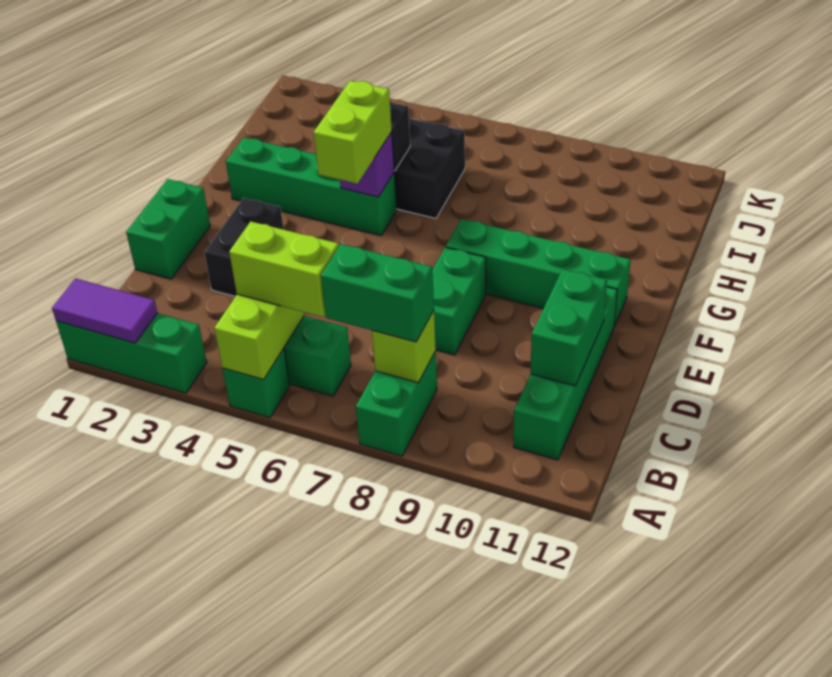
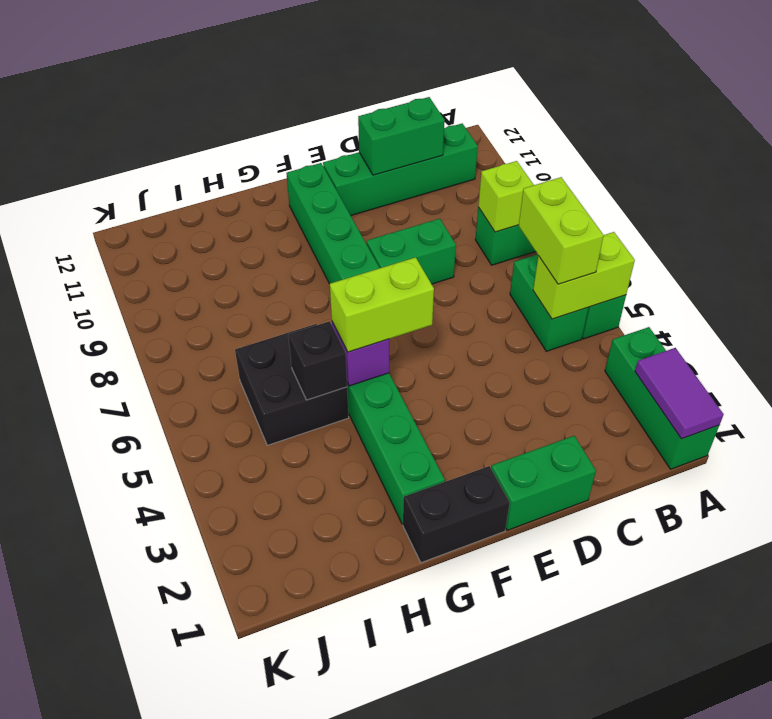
green brick B7:B8 level 3 -> none
black brick D3:E3 level 1 -> black brick F1:G1 level 1

